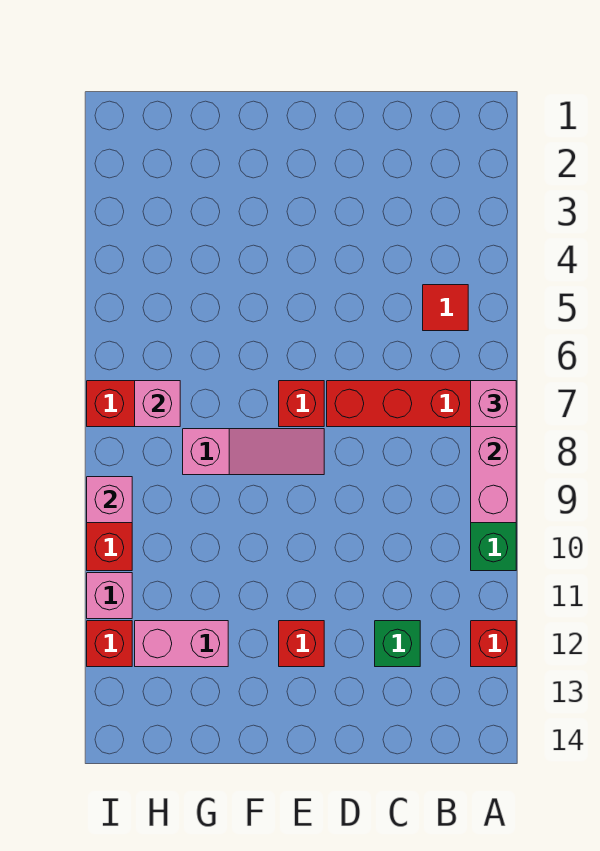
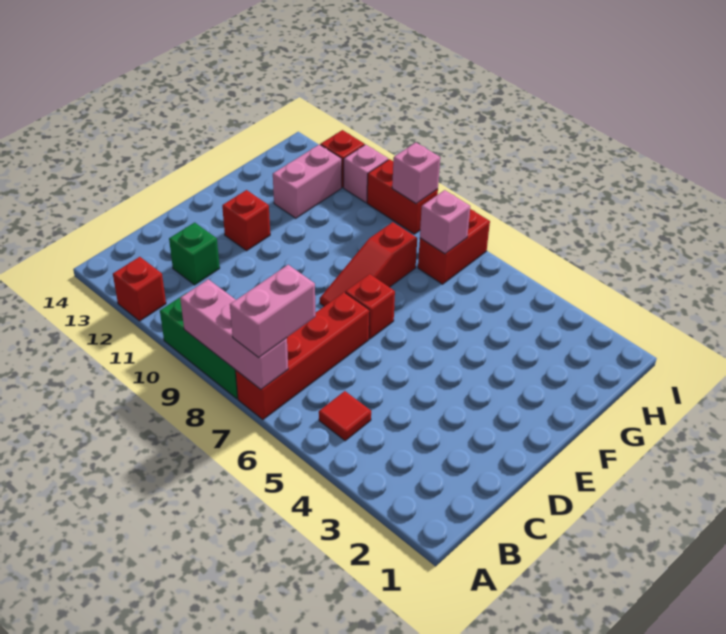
pink brick A7 level 3 -> pink brick A7:B7 level 3
pink slope E8:G8 level 1 top G -> red slope E8:G8 level 1 top G

